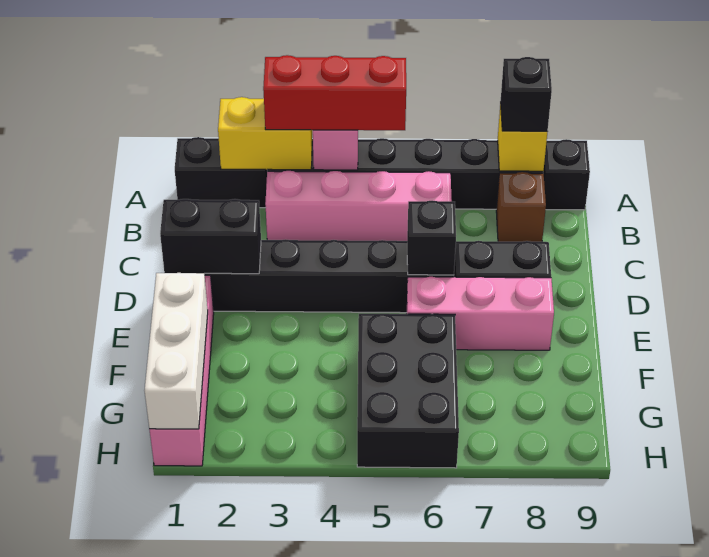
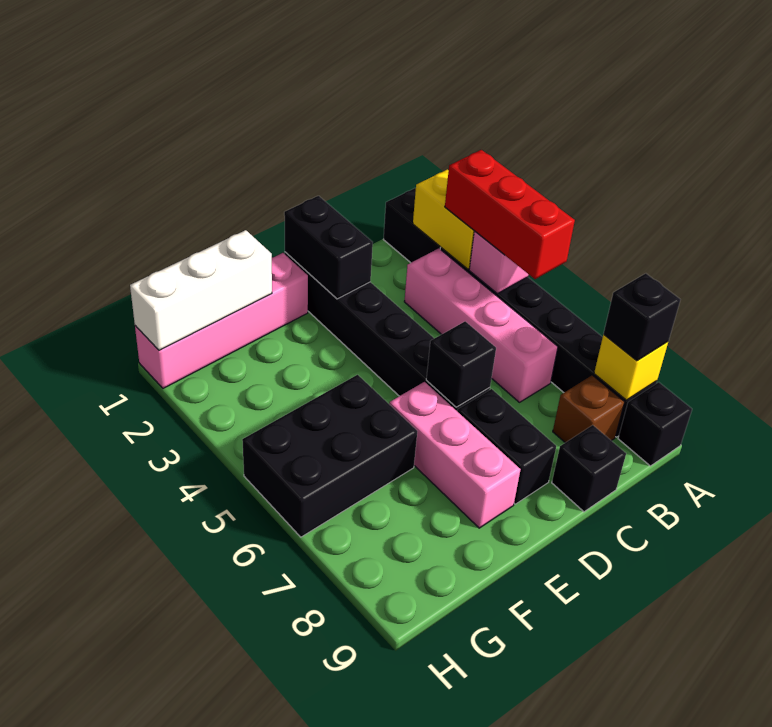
none -> black brick C9 level 1

